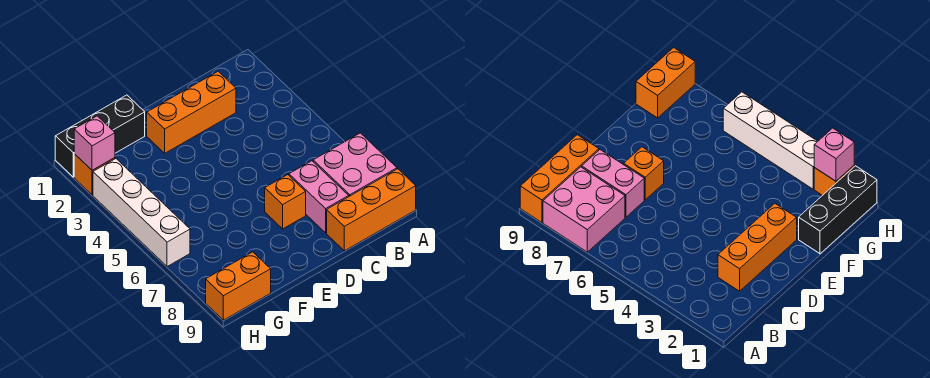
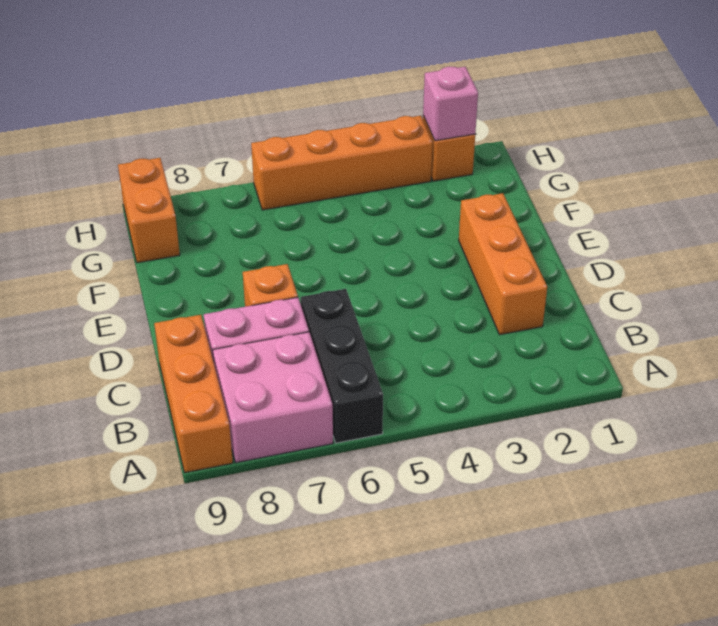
black brick F1:H1 level 1 -> black brick A6:C6 level 1
white brick H3:H6 level 1 -> orange brick H3:H6 level 1

